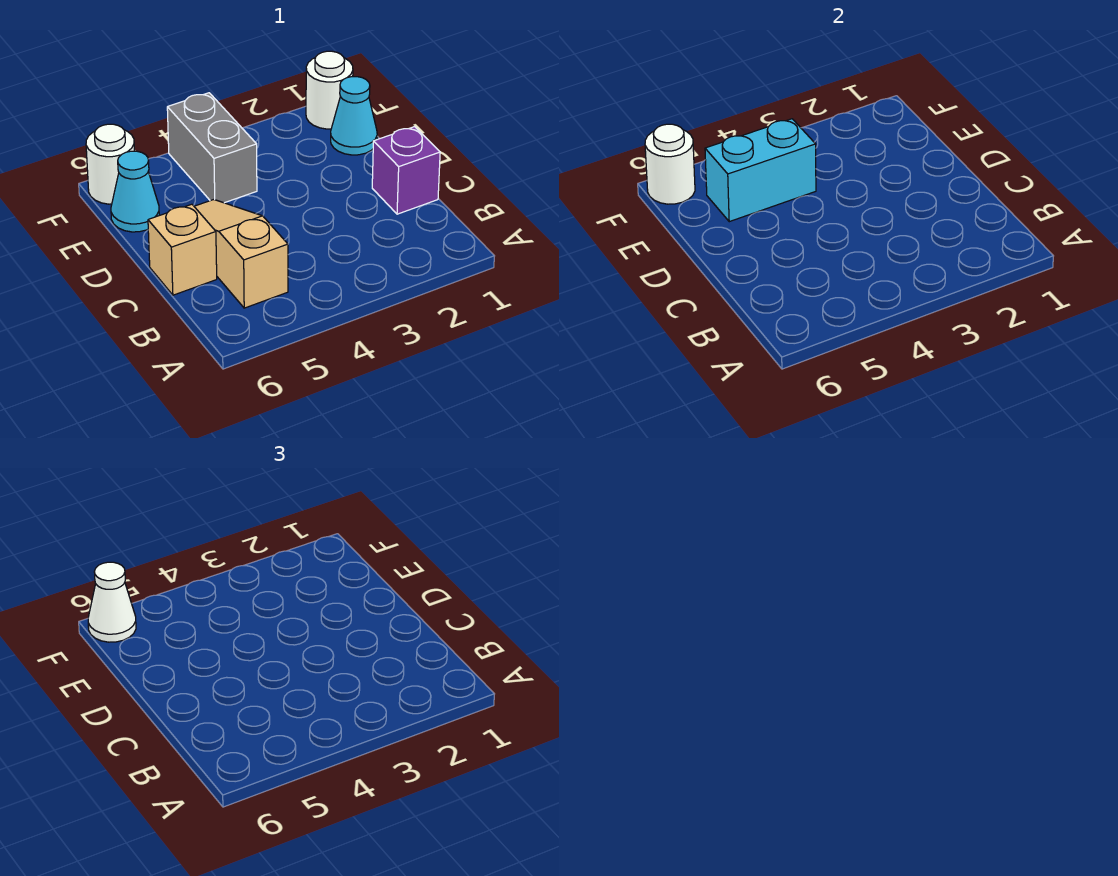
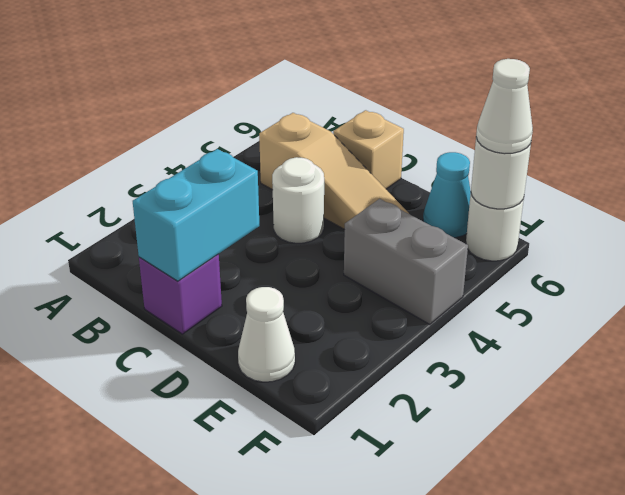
cyan cone E1 level 1 -> white cone E1 level 1
cyan brick E4:E5 level 2 -> cyan brick C1:C2 level 2
white round brick F1 level 1 -> white round brick C4 level 1

